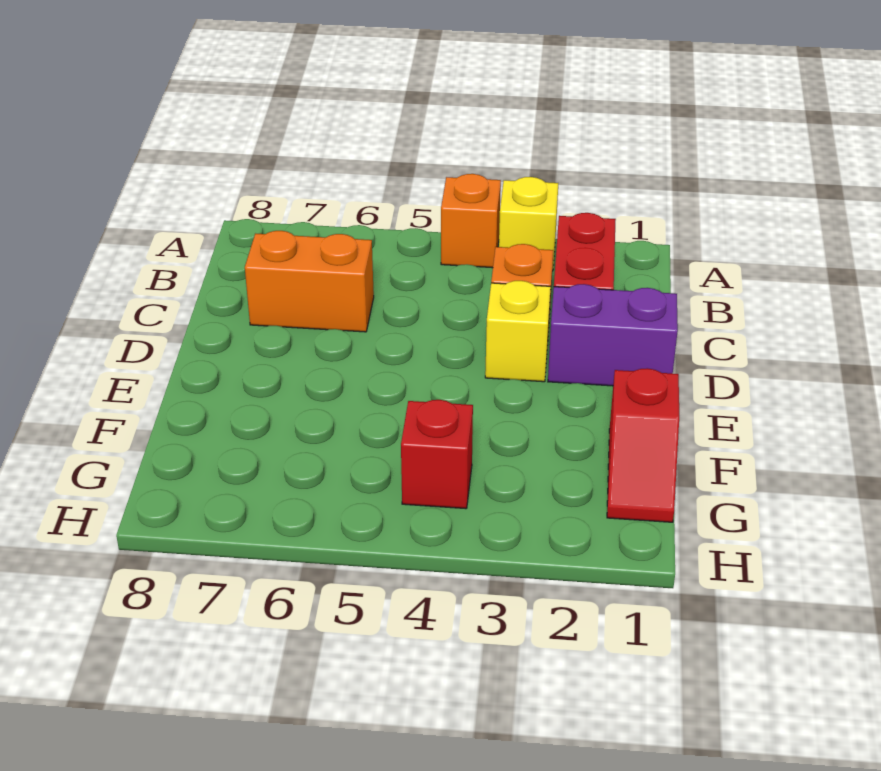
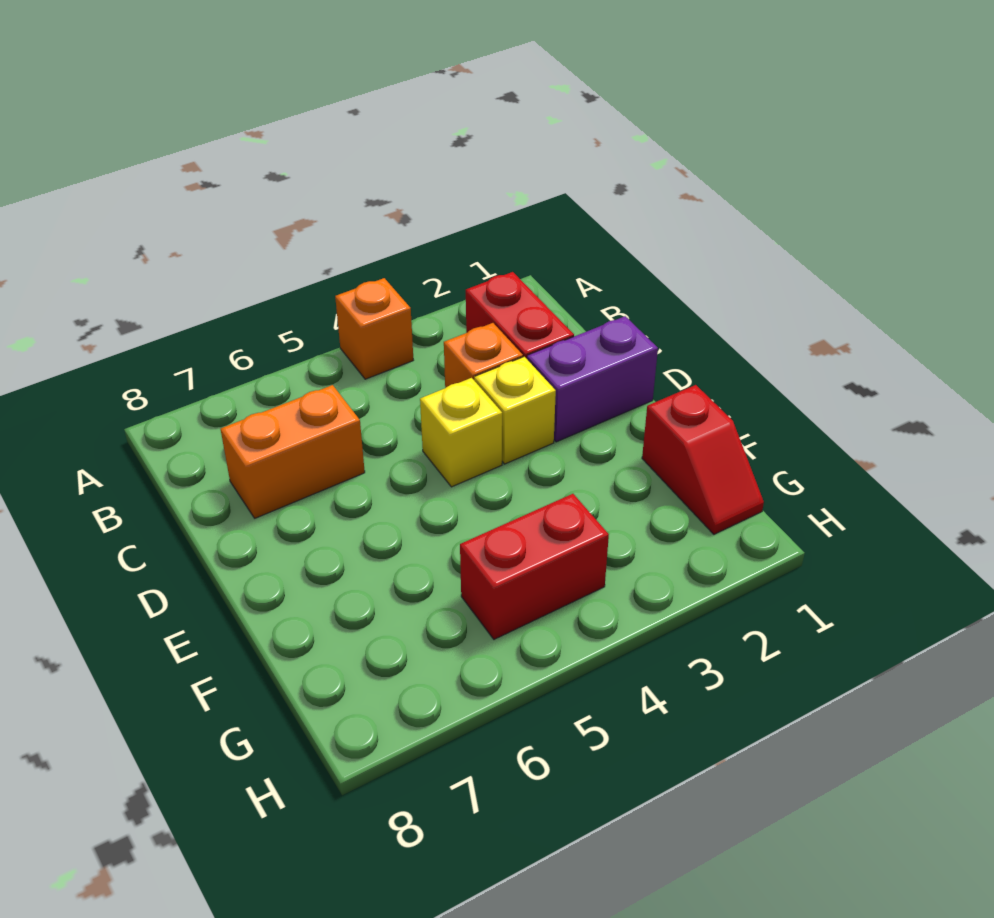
yellow brick A3 level 1 -> yellow brick D4 level 1
red brick G4 level 1 -> red brick G4:G5 level 1

